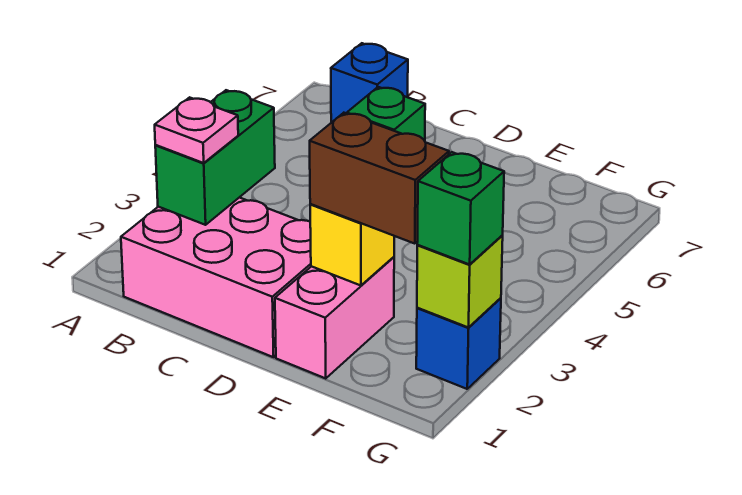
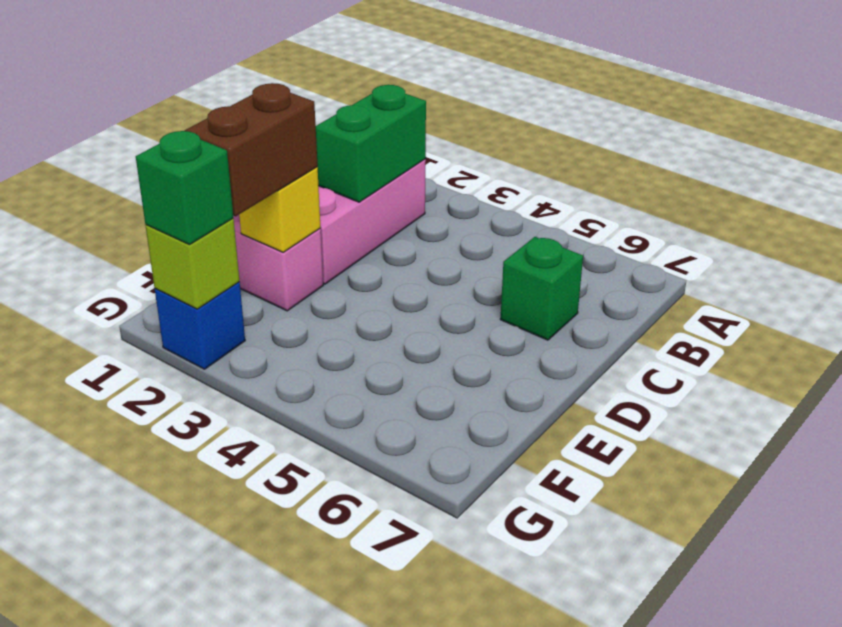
green brick B2:B3 level 2 -> green brick B2:C2 level 2
pink plate B2 level 3 -> none
blue brick B7 level 1 -> none

